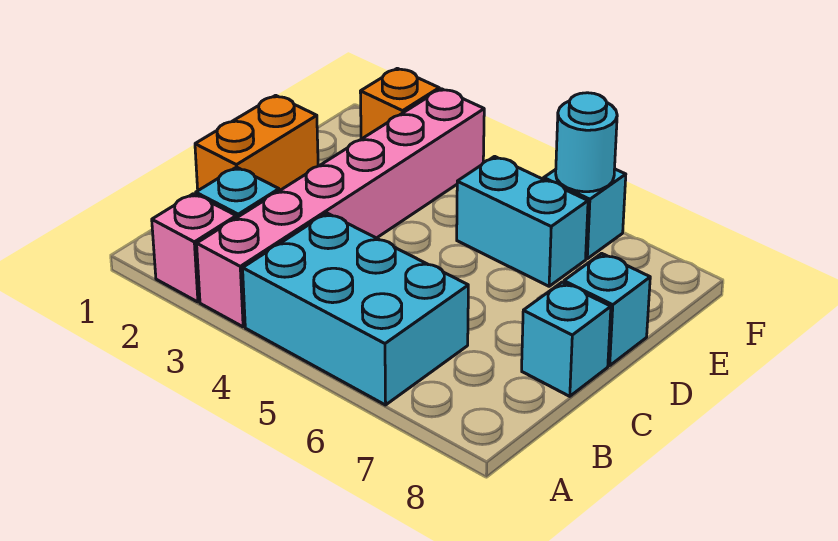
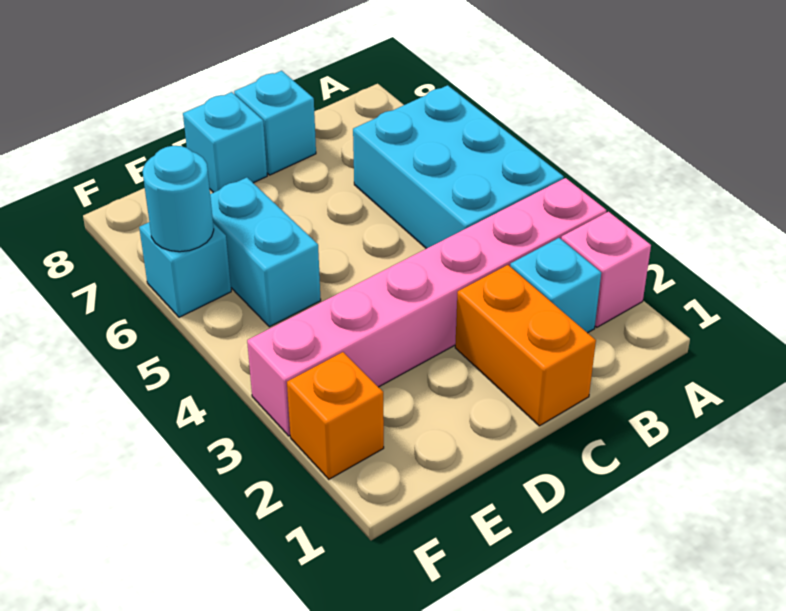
orange brick C1:D1 level 1 -> orange brick C1:C2 level 1

